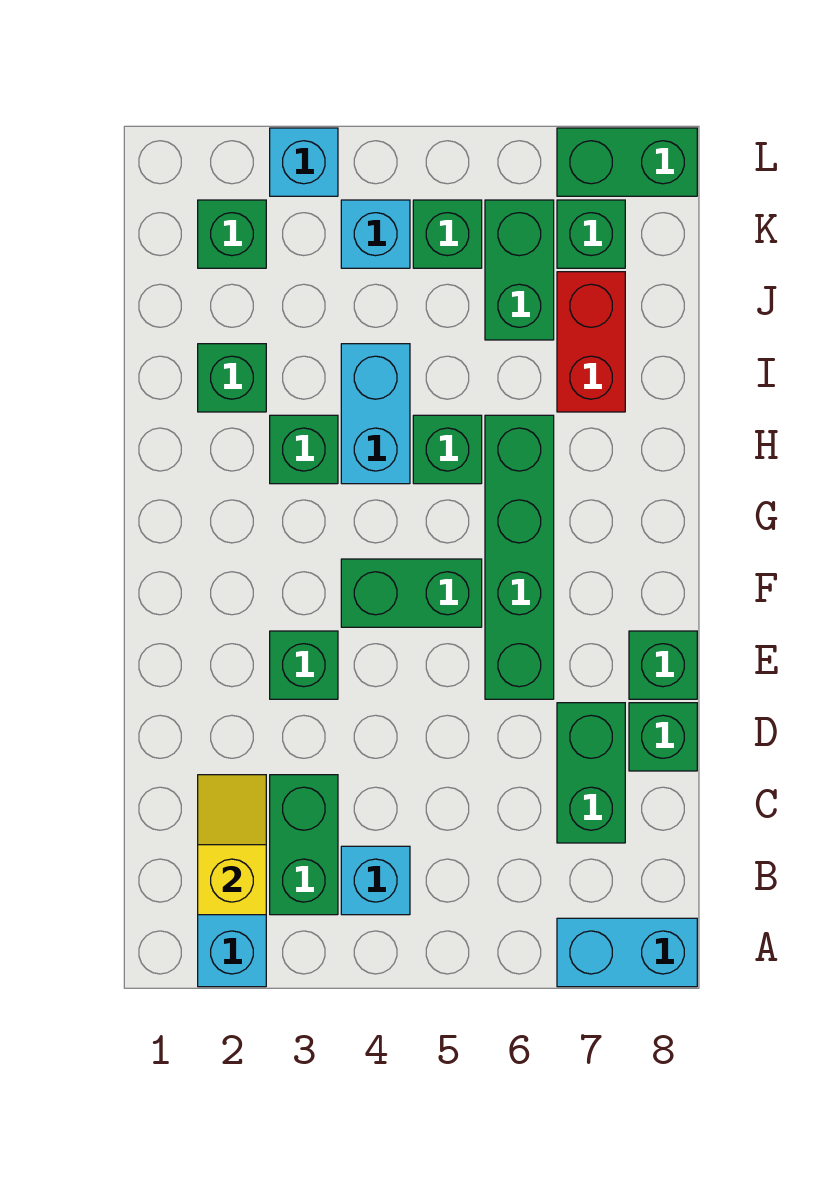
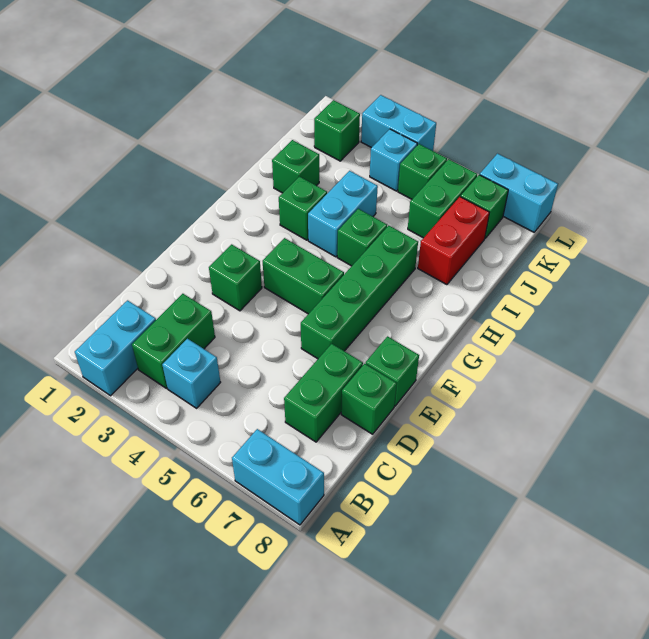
yellow slope B2:C2 level 2 top B -> none
cyan brick L3 level 1 -> cyan brick L3:L4 level 1
green brick L7:L8 level 1 -> cyan brick L7:L8 level 1

